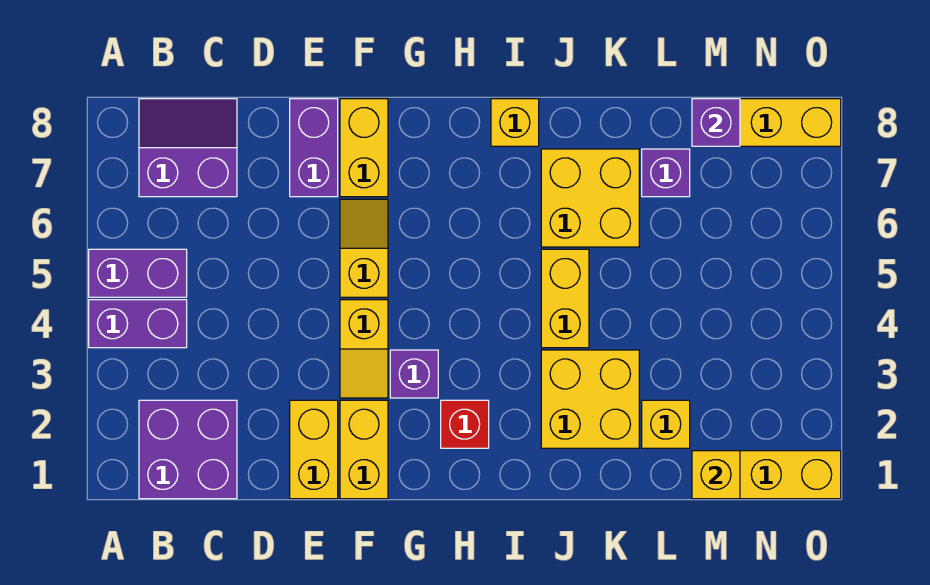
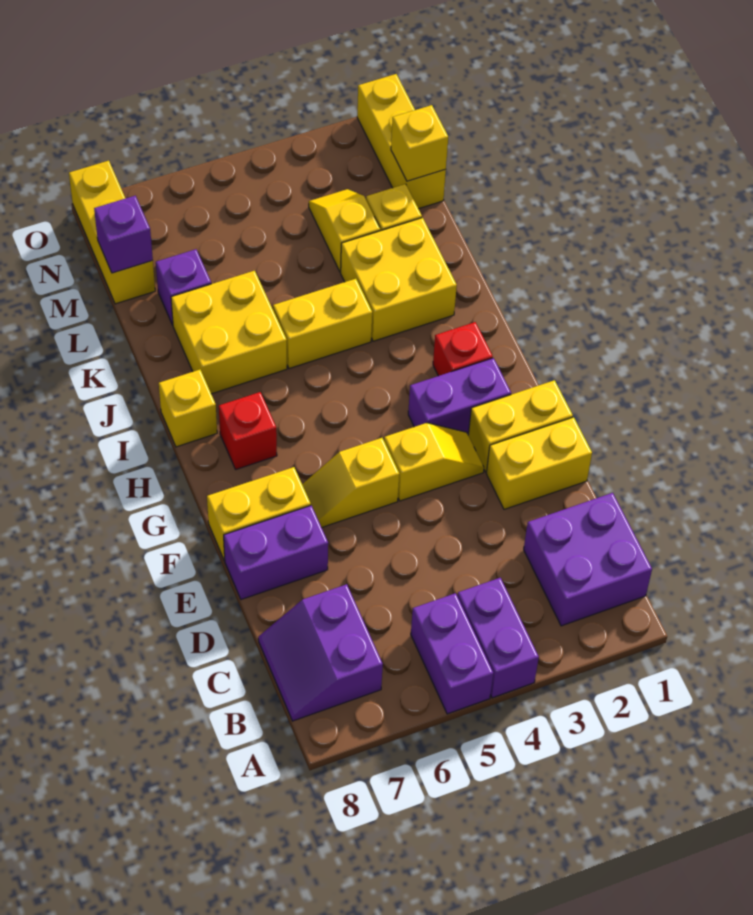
purple brick G3 level 1 -> purple brick G2:G3 level 1
none -> red brick H7 level 1
none -> yellow slope L3:M3 level 1 top L

